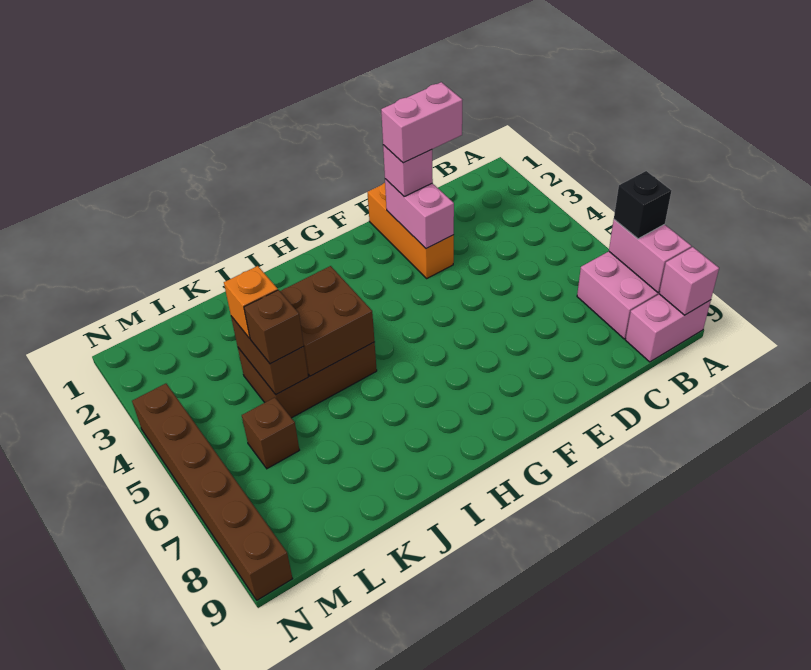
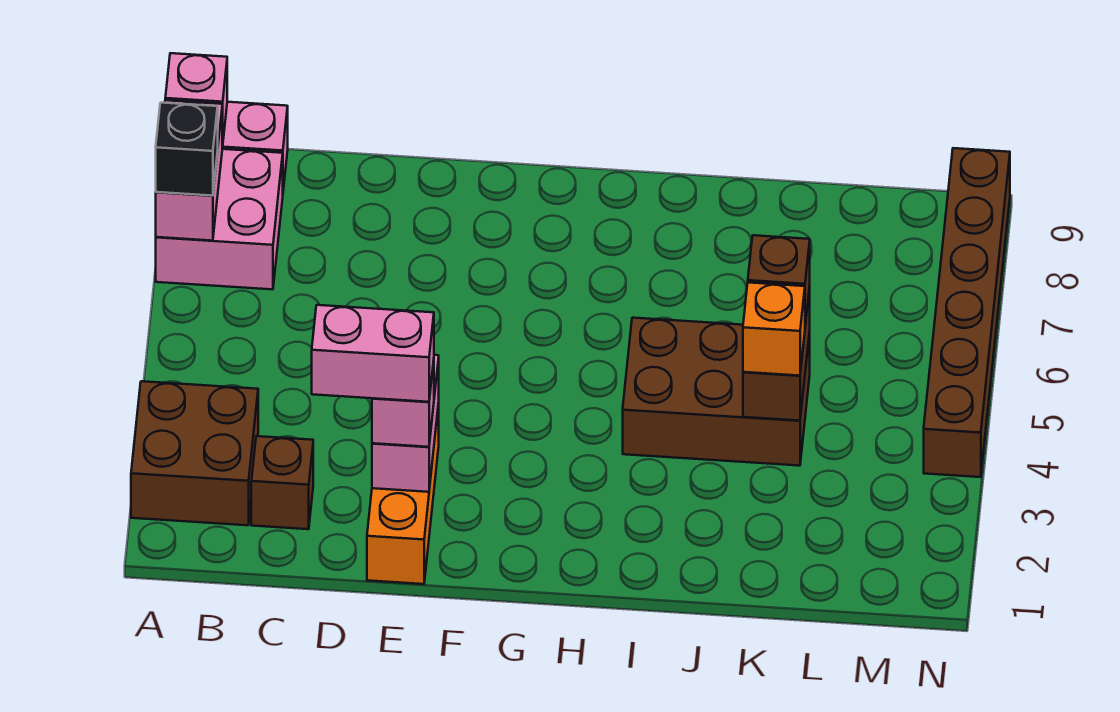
brown brick I4:J5 level 2 -> brown brick A2:B3 level 1
brown brick L6 level 1 -> brown brick C2 level 1

